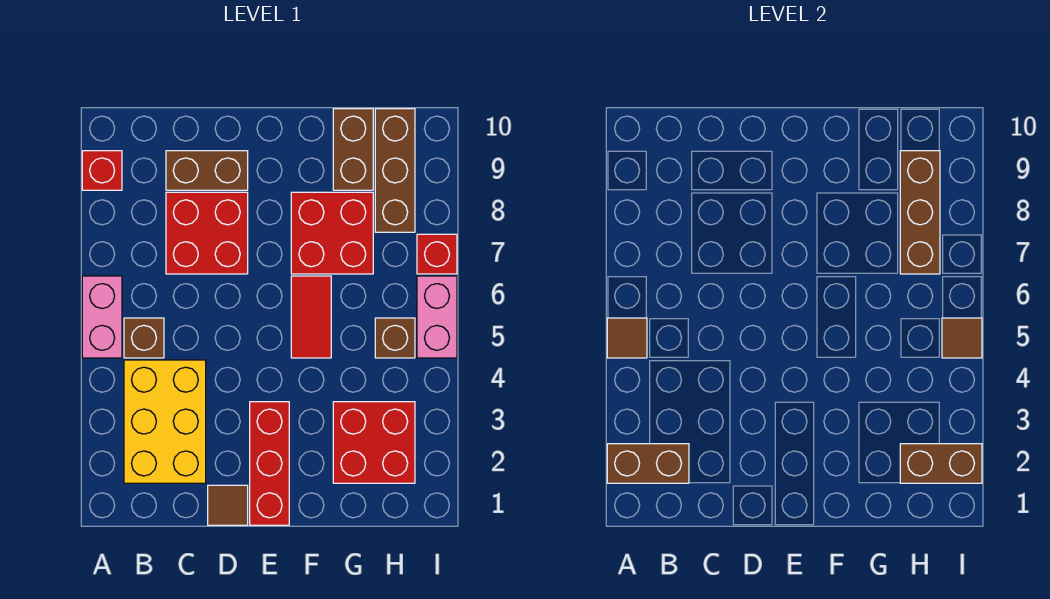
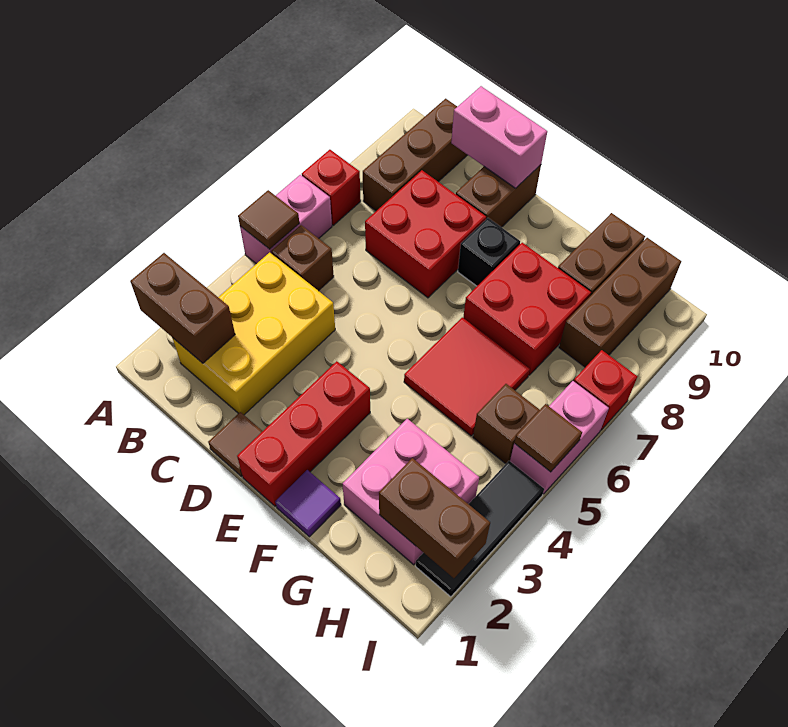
red brick A9 level 1 -> red brick A7 level 1
brown brick C9:D9 level 1 -> brown brick D9:D10 level 1
none -> pink brick C10:D10 level 2
none -> black brick E8 level 1
none -> purple tile F1 level 1
red tile F5:F6 level 1 -> red tile F5:G6 level 1
red brick G2:H3 level 1 -> pink brick G2:H3 level 1
brown brick H7:H9 level 2 -> brown brick B8:B10 level 1
none -> black tile I2:I4 level 1

